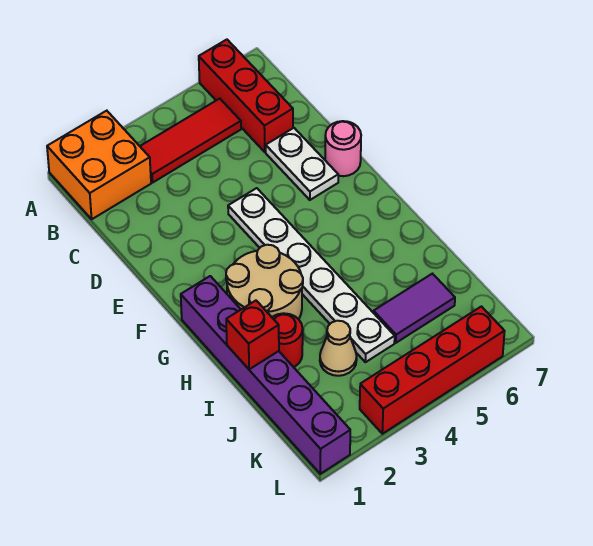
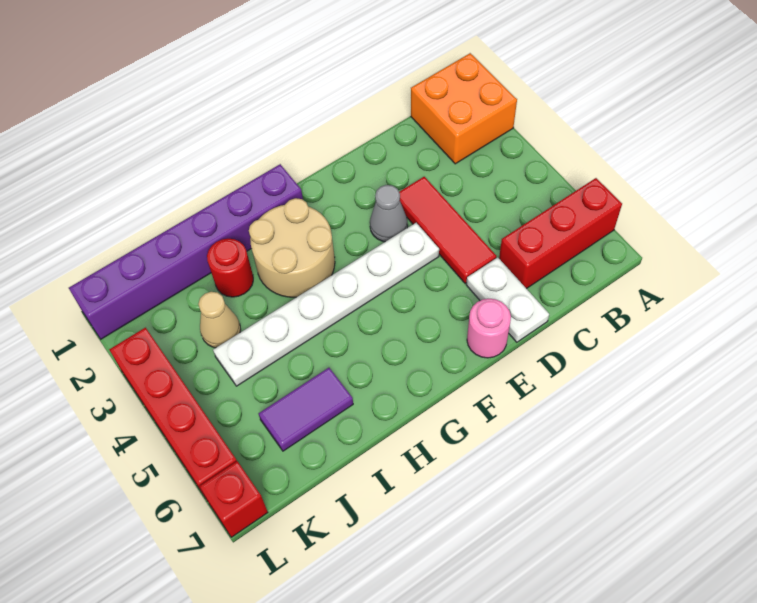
red tile B3:B5 level 1 -> red tile D3:D5 level 1
white plate D6:E6 level 1 -> white plate D6:D7 level 1
none -> grey cone E3 level 1
red brick I1 level 2 -> red brick L7 level 1
purple tile J5:J6 level 1 -> purple tile I6:J6 level 1

